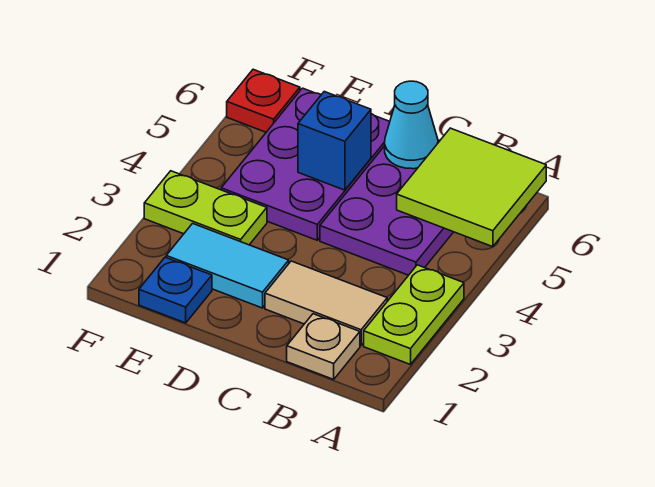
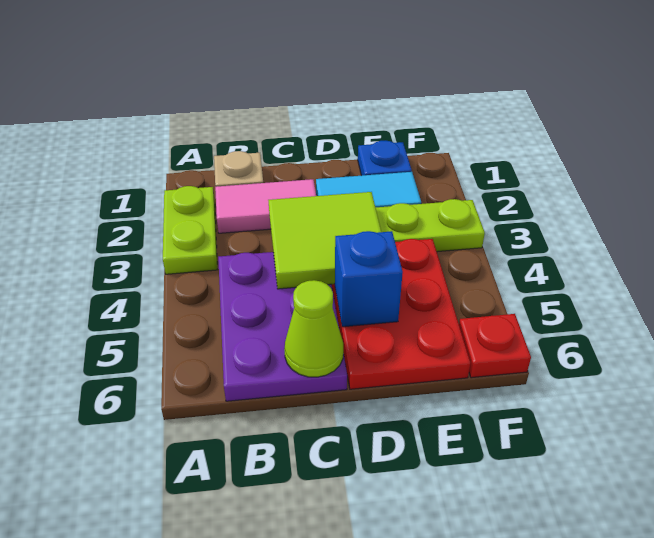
lime tile A5:B6 level 2 -> lime tile C3:D4 level 2
tan tile B2:C2 level 1 -> pink tile B2:C2 level 1
cyan cone C6 level 2 -> lime cone C6 level 2
purple plate D4:E6 level 1 -> red plate D4:E6 level 1

